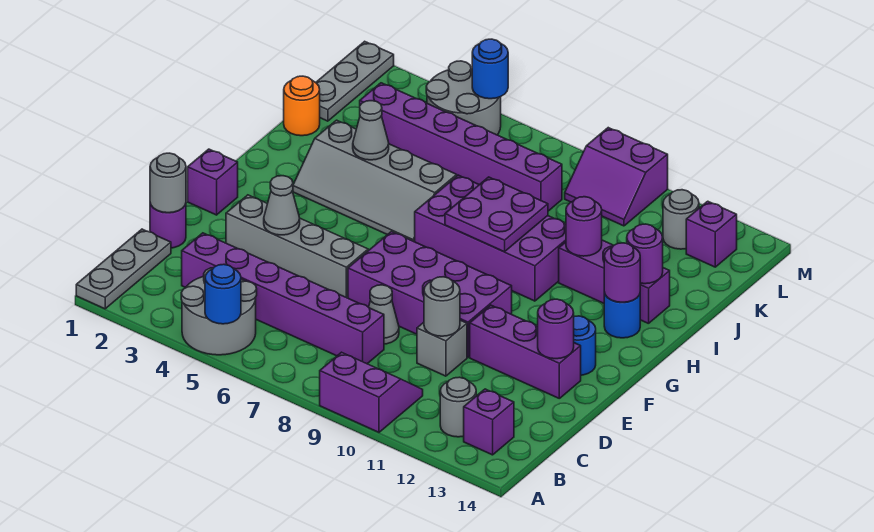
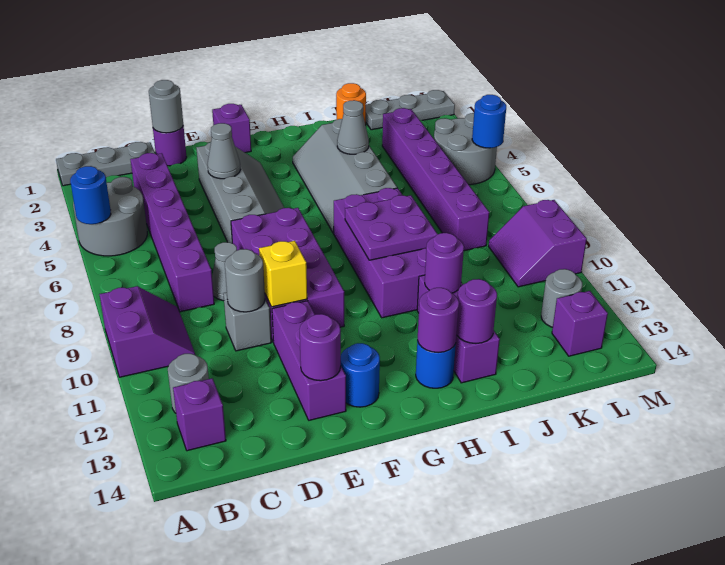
none -> yellow brick E10 level 2

